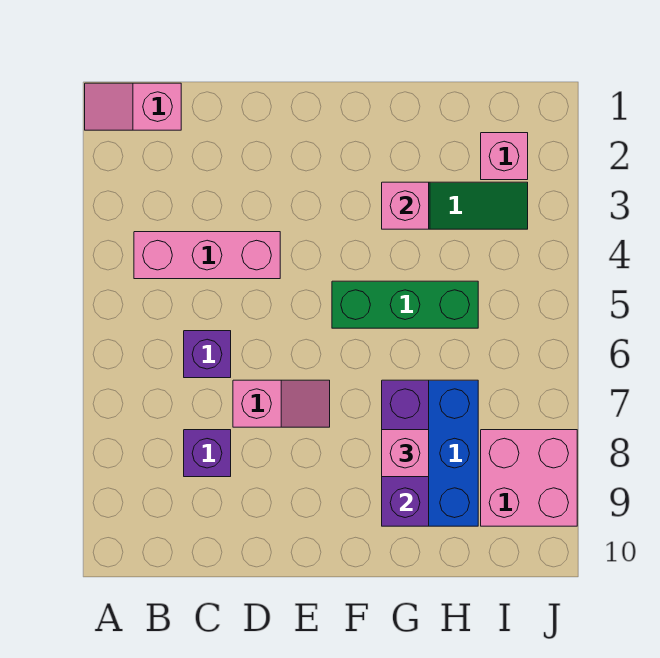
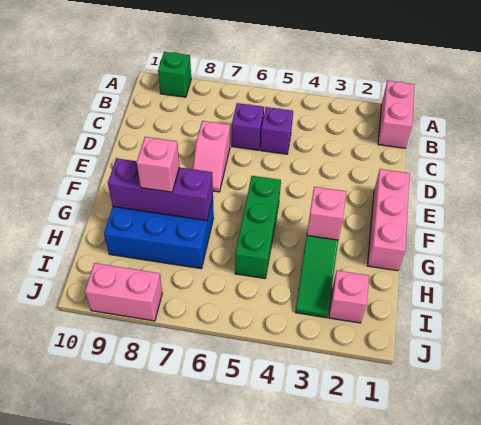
pink slope A1:B1 level 1 top B -> pink brick A1:B1 level 1
none -> green brick A9 level 1
pink brick B4:D4 level 1 -> pink brick E1:G1 level 1
purple brick C8 level 1 -> purple brick C5 level 1
pink brick I8:J9 level 1 -> pink brick J8:J9 level 1

